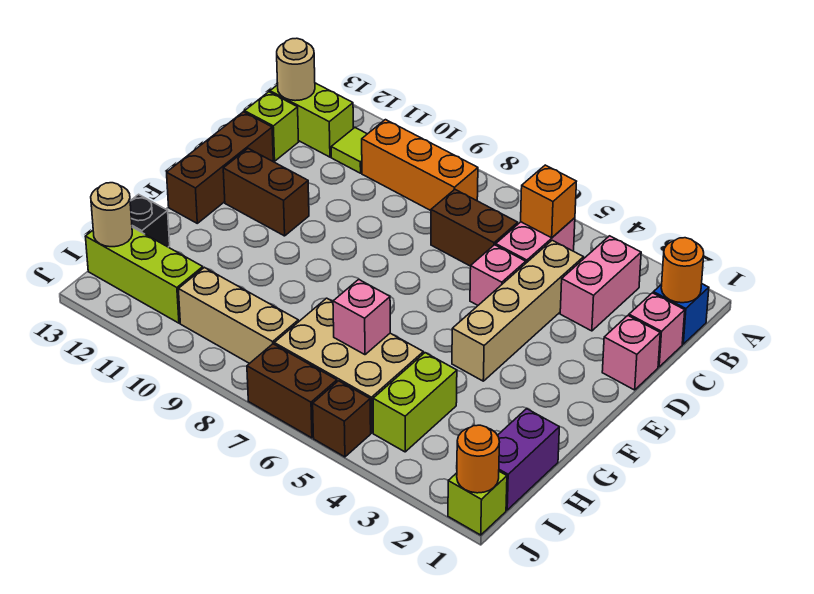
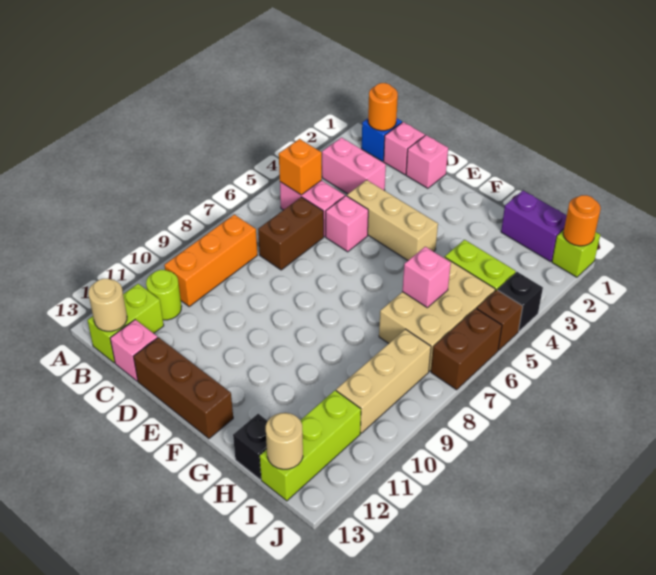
lime tile B11 level 1 -> lime round brick B11 level 1
tan brick C4:F4 level 1 -> tan brick D4:F4 level 1
lime brick C13 level 1 -> pink brick C13 level 1
brown brick E11:E12 level 1 -> none
none -> black brick J4 level 1

